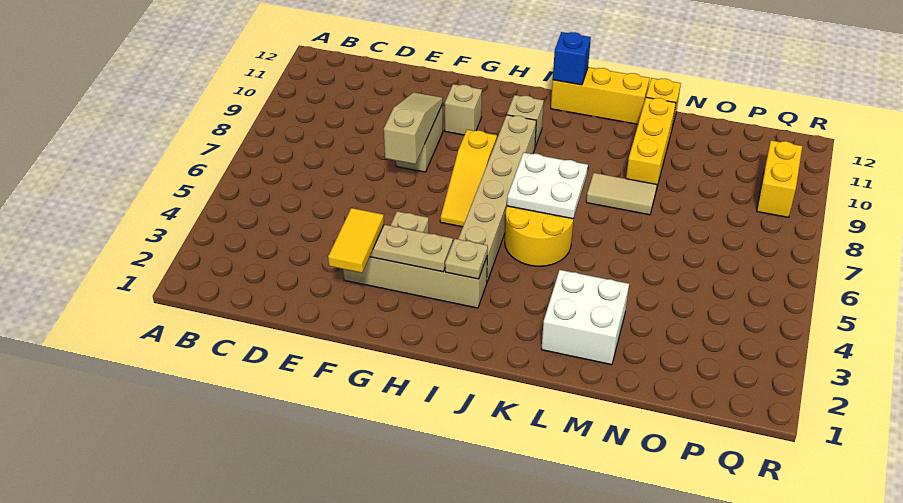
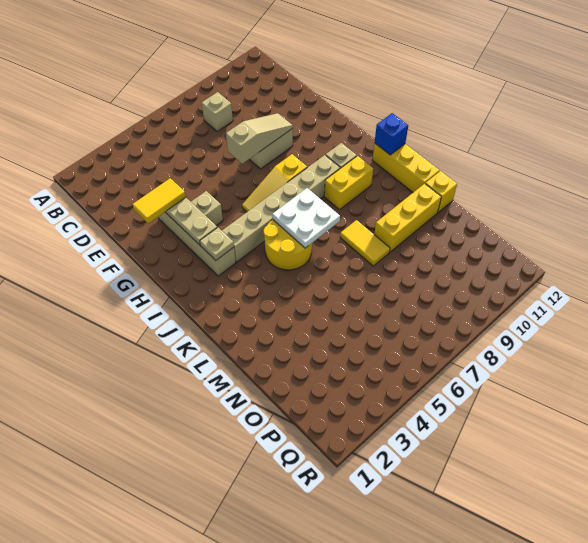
tan brick G10 level 1 -> tan brick C8 level 1
white brick L2:M3 level 1 -> none
tan tile L8:M8 level 1 -> yellow tile L8:M8 level 1
yellow brick Q9:Q10 level 1 -> yellow brick J9:J10 level 1

